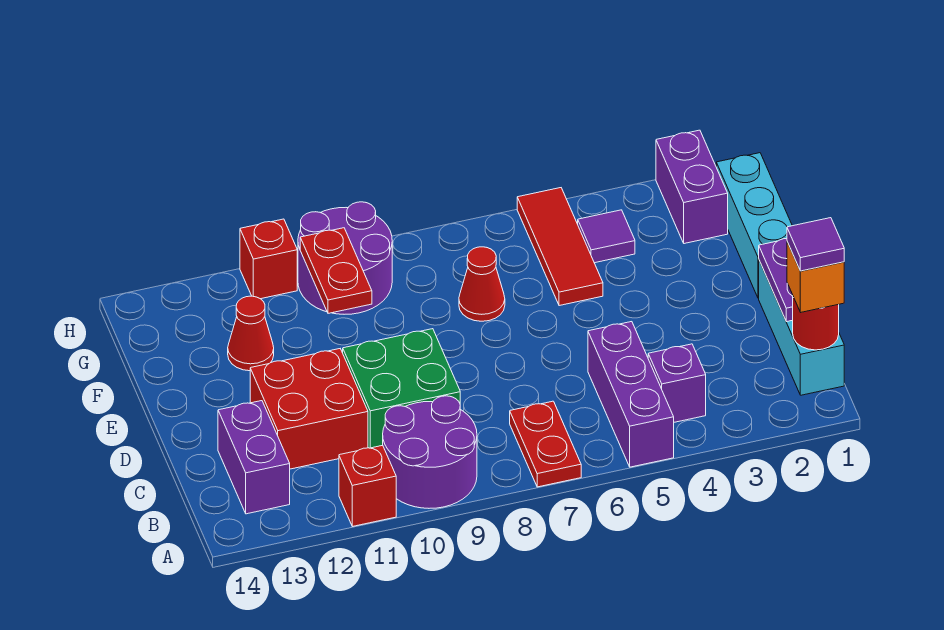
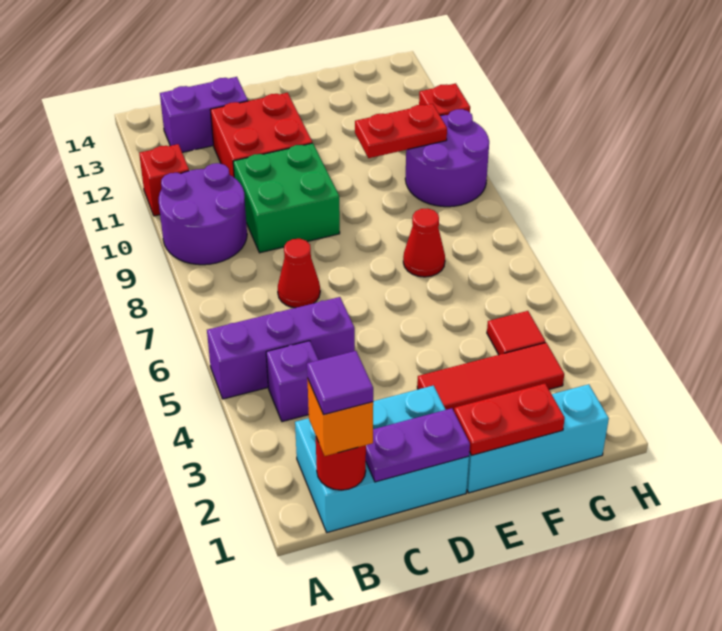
red plate A7:B7 level 1 -> red plate E1:F1 level 2
cyan brick B1:D1 level 1 -> cyan brick B1:D2 level 1
red tile F5:H5 level 1 -> red tile E3:G3 level 1
red cone F12 level 1 -> red cone C7 level 1
purple brick G2:H2 level 1 -> none
purple tile G4 level 1 -> red tile G4 level 1

